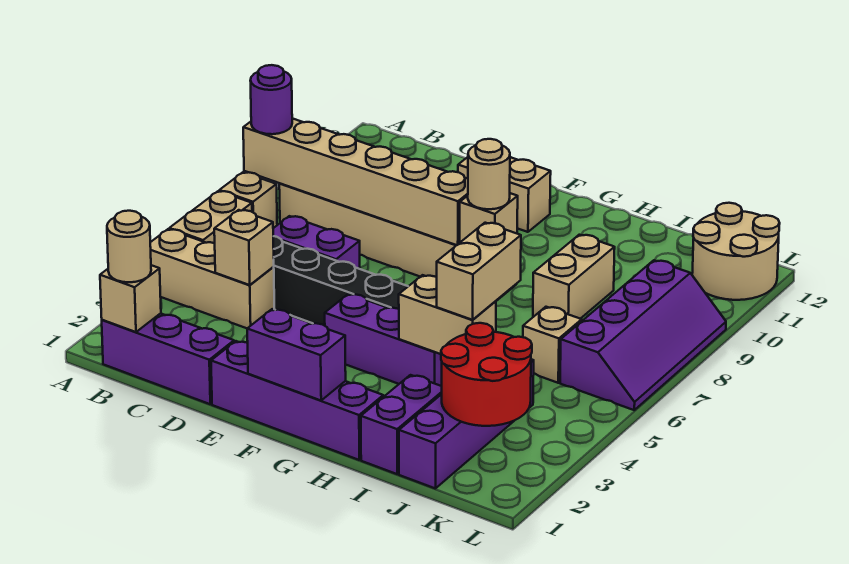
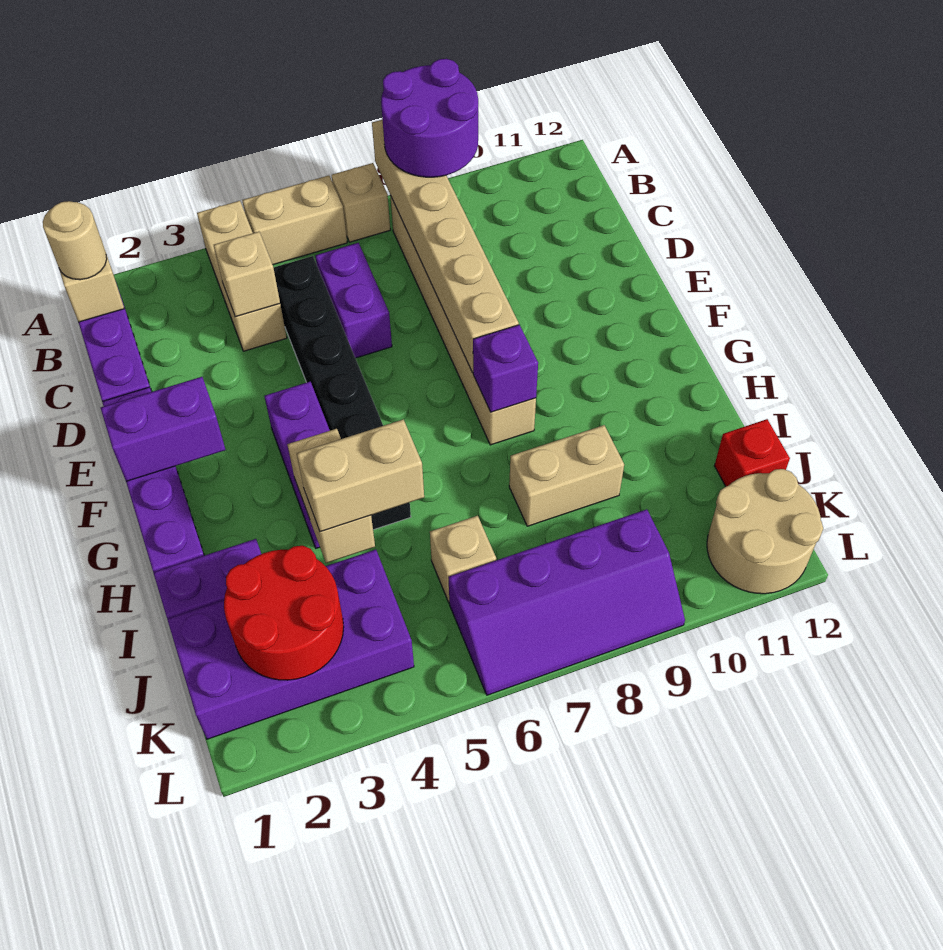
purple round brick A8 level 3 -> purple round brick A8:B9 level 3
tan brick E11:F11 level 1 -> none
purple brick F1:G1 level 2 -> purple brick F1:F2 level 2
tan brick G8 level 2 -> purple brick G8 level 2
tan round brick G8 level 3 -> none
purple brick J1:J4 level 1 -> purple brick J1:K4 level 1
none -> red brick J12 level 1

